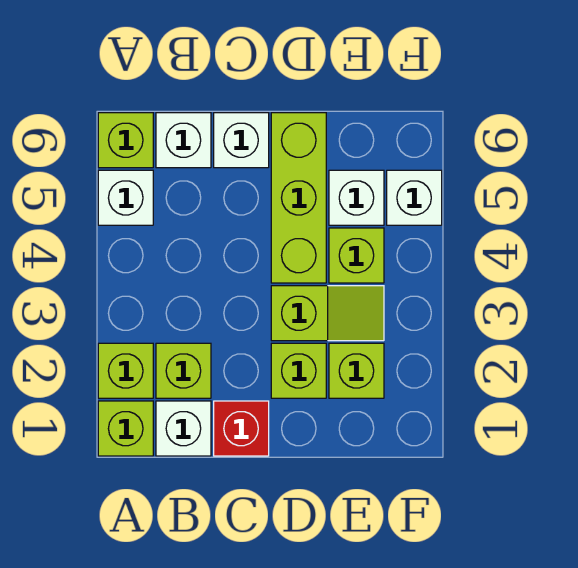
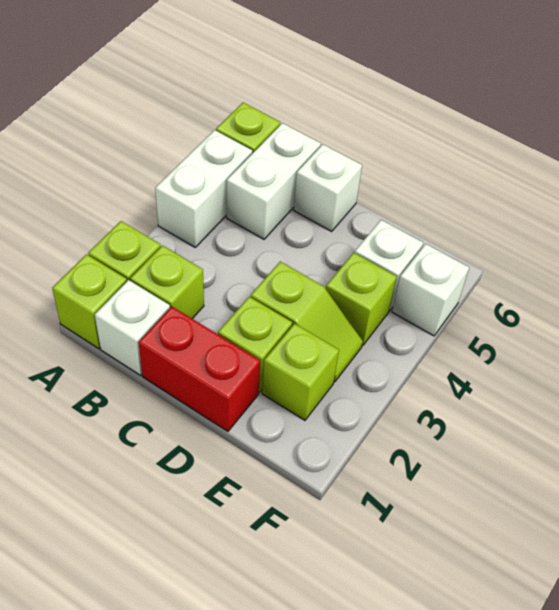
white brick A5 level 1 -> white brick A4:A5 level 1
white brick B6 level 1 -> white brick B5:B6 level 1
red brick C1 level 1 -> red brick C1:D1 level 1
lime brick D4:D6 level 1 -> none

